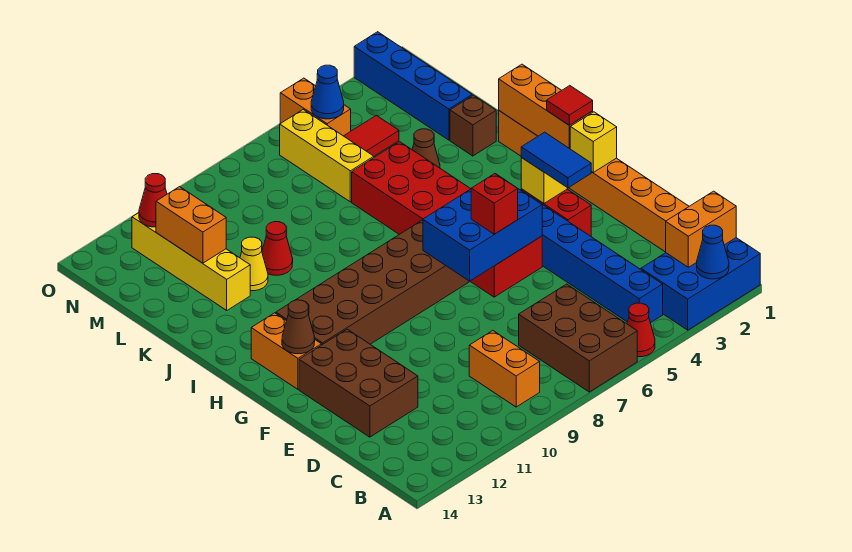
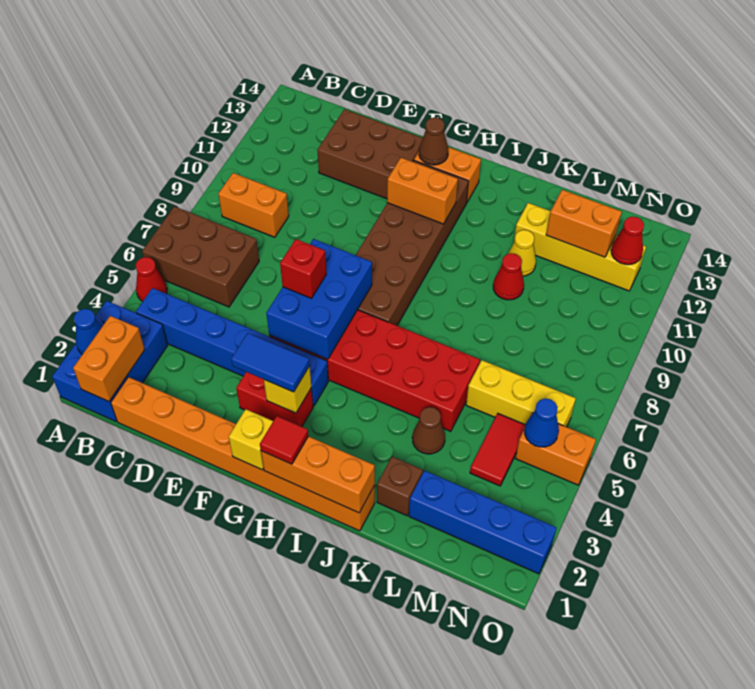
none -> orange brick G11:H11 level 2

